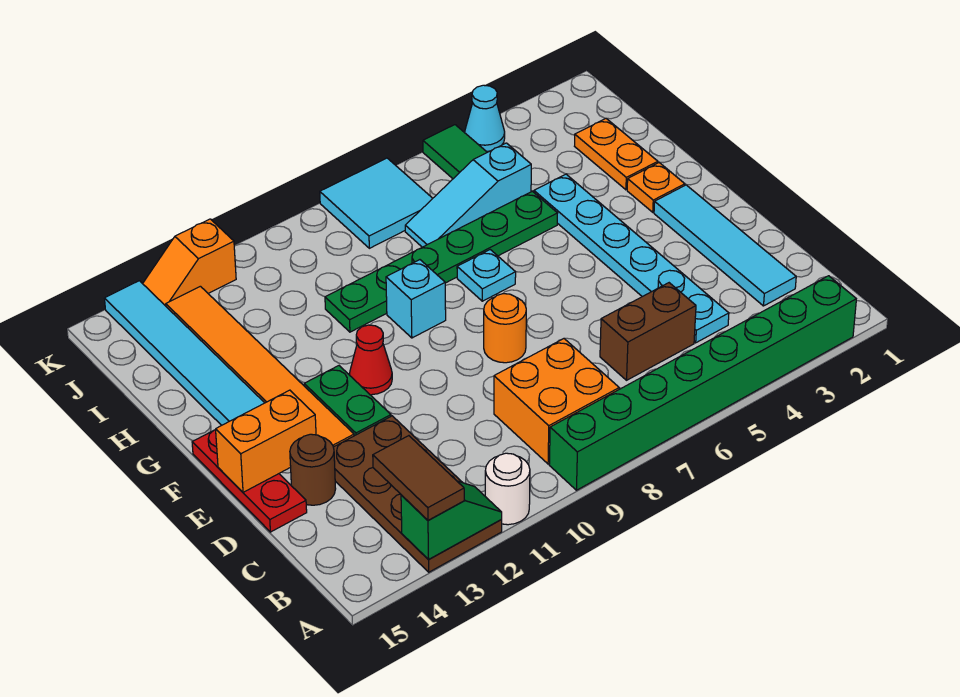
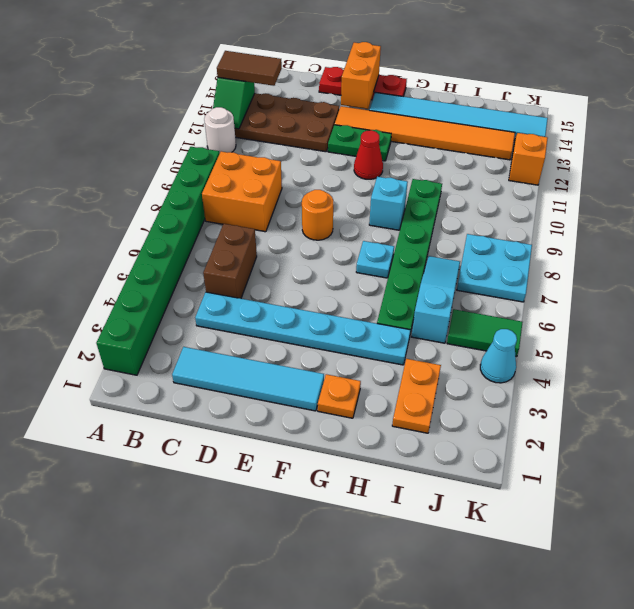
brown round brick D14 level 1 -> none
orange plate H2:I2 level 1 -> orange plate I2:I3 level 1
cyan tile J7:K8 level 1 -> cyan plate J7:K8 level 1

